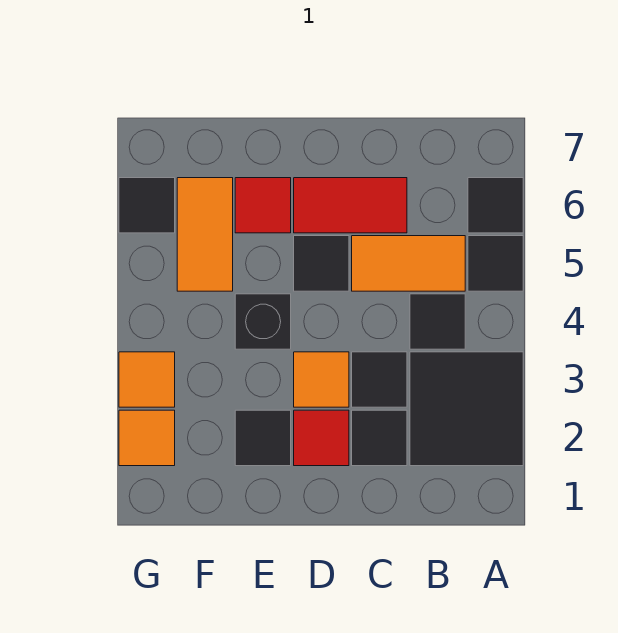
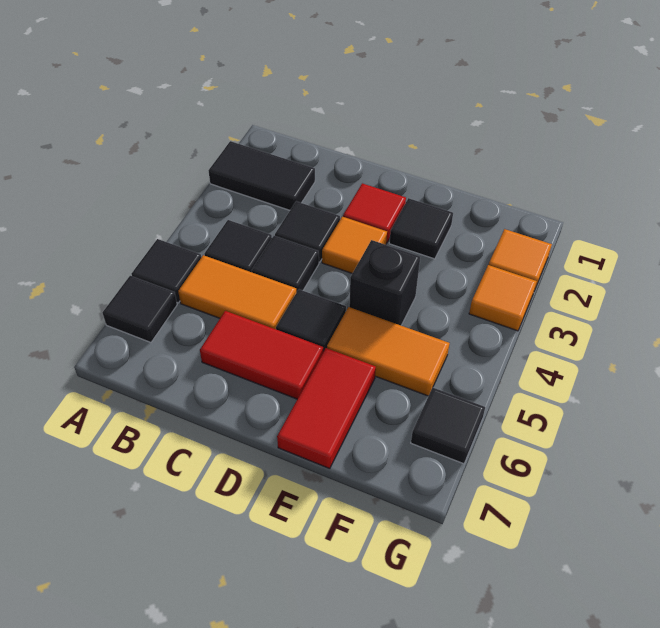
black tile A2:B3 level 1 -> black tile A2:B2 level 1
black tile C2 level 1 -> black tile C4 level 1
red tile E6 level 1 -> red tile E6:E7 level 1
orange tile F5:F6 level 1 -> orange tile E5:F5 level 1

